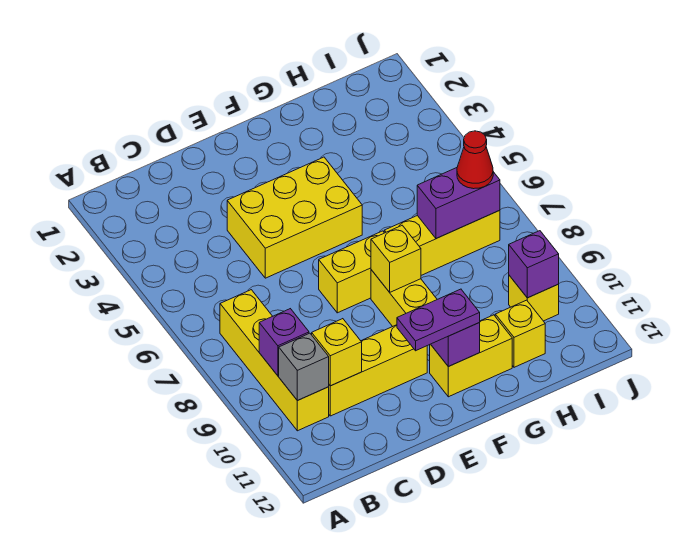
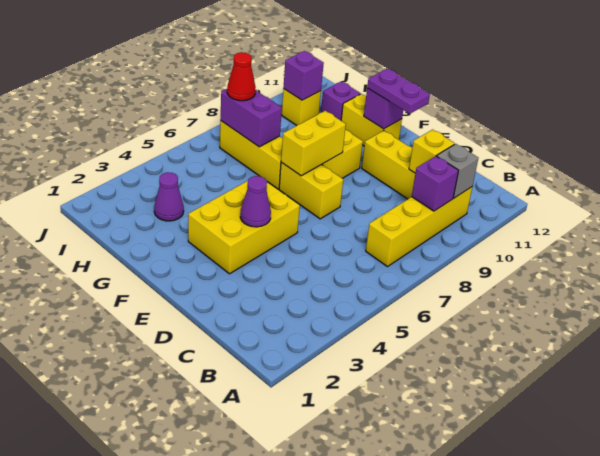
yellow brick D4:F5 level 1 -> yellow brick E3:F5 level 1
none -> purple cone E4 level 2
yellow brick F8 level 2 -> yellow brick F7:F8 level 2
none -> purple cone H3 level 1
yellow brick H11 level 1 -> purple brick H11 level 1

